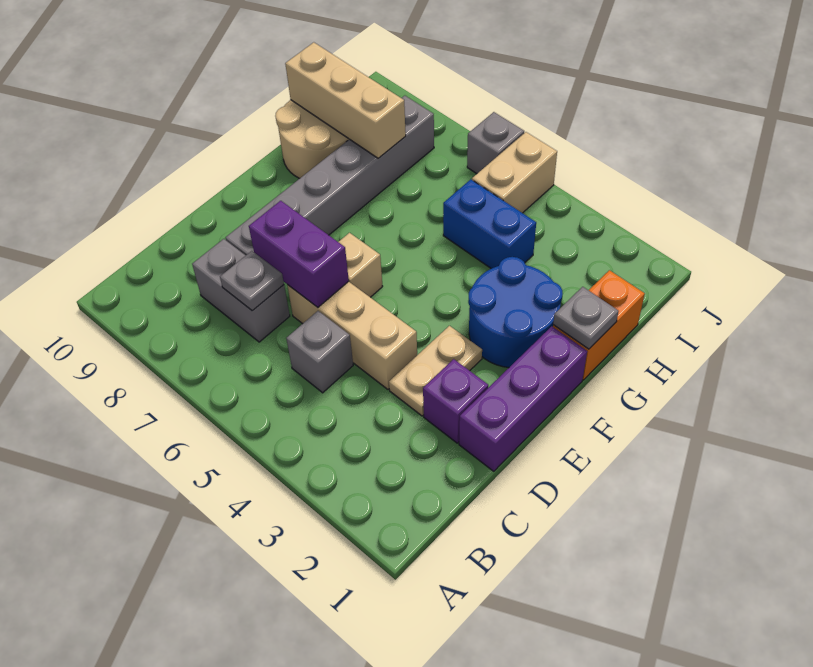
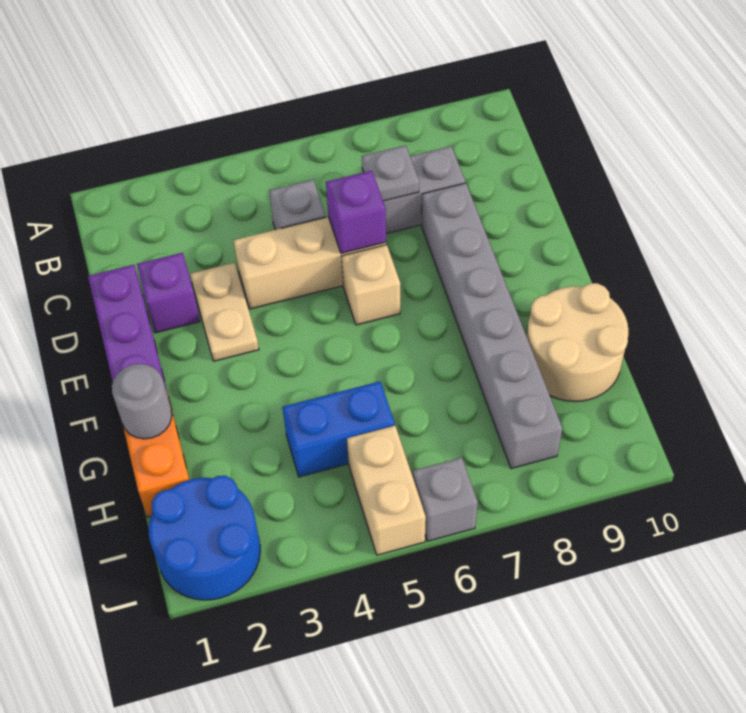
purple brick D6:D7 level 2 -> purple brick D6 level 2
blue round brick F2:G3 level 1 -> blue round brick I1:J2 level 1
grey plate G1 level 2 -> grey round brick G1 level 2
tan brick H8:H10 level 2 -> none

